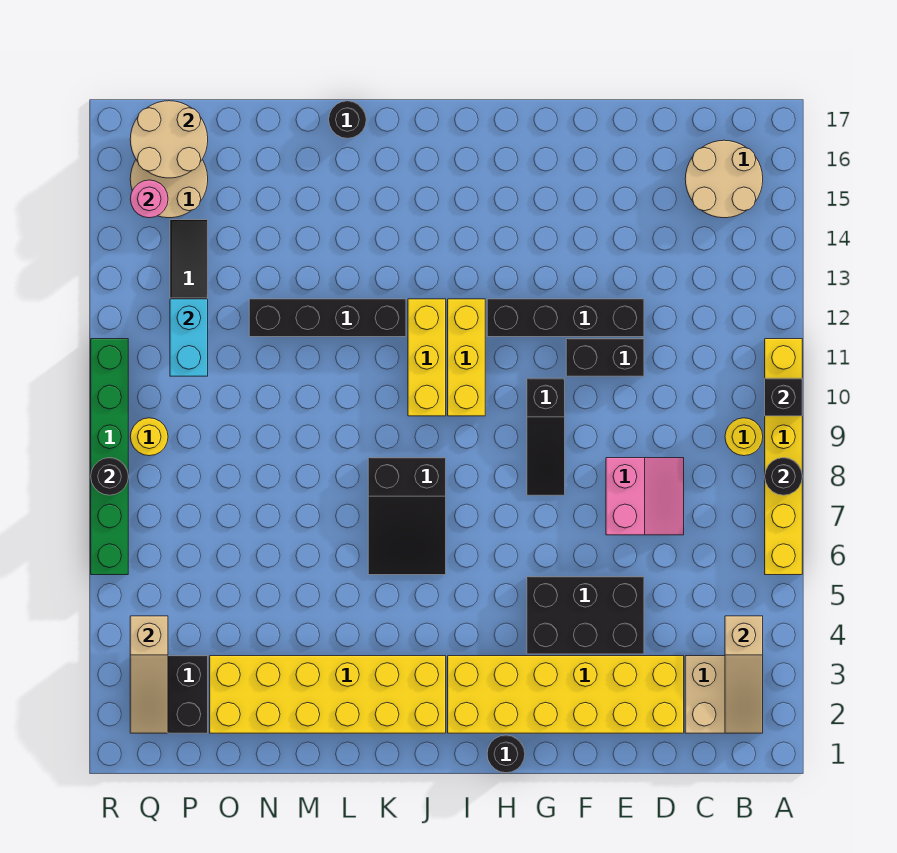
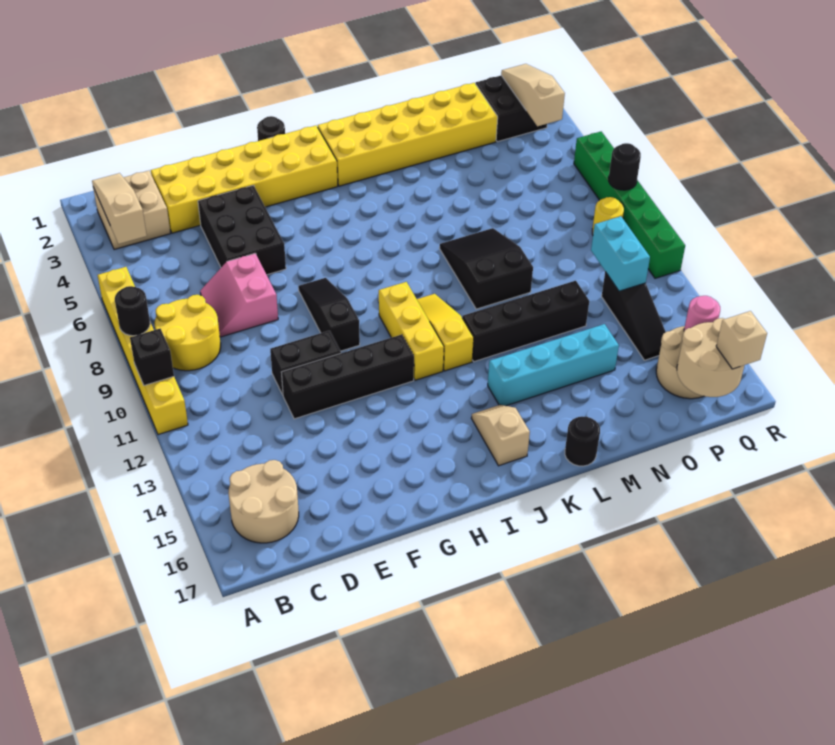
yellow round brick B9 level 1 -> yellow round brick B8:C9 level 1
black brick E4:G5 level 1 -> black brick E4:F6 level 1
black slope J6:K8 level 1 top 8 -> black slope L8:M10 level 1 top 10
yellow brick J10:J12 level 1 -> yellow slope J10:J12 level 1 top 12
none -> tan slope J15:J16 level 1 top 16
none -> cyan brick K14:N14 level 1
none -> tan brick Q17 level 3

